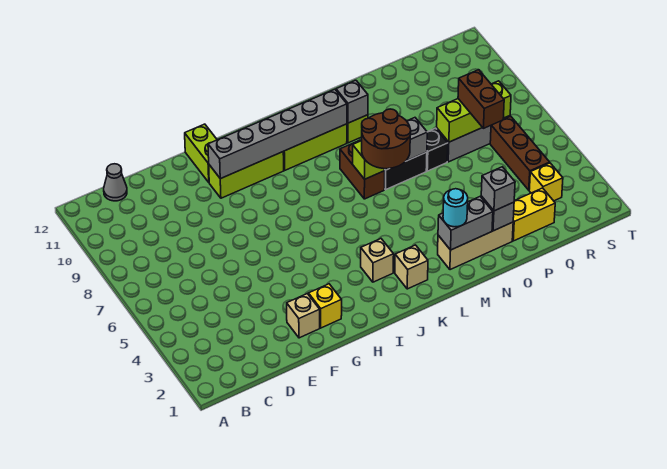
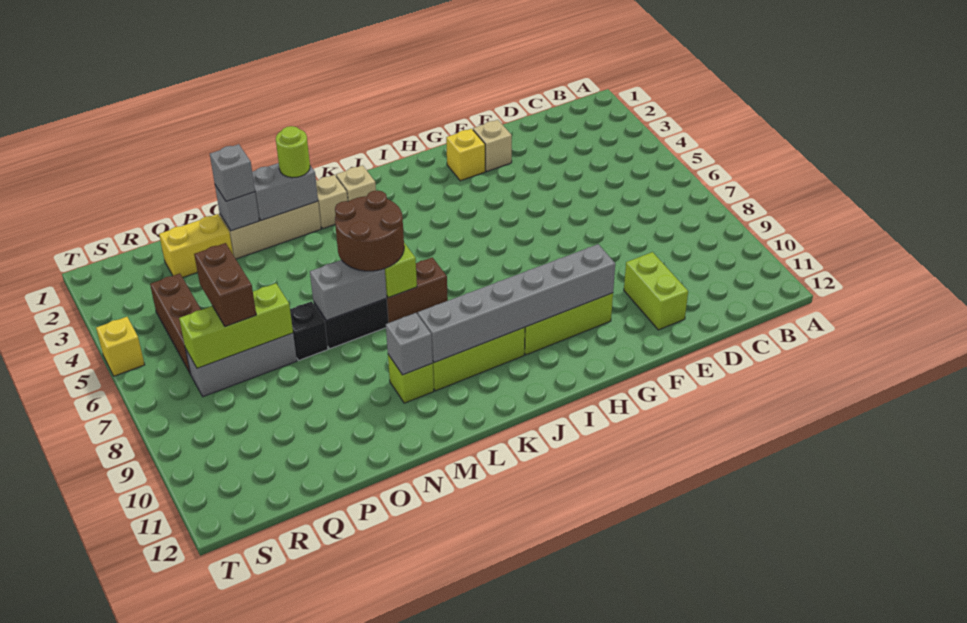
grey cone C12 level 1 -> none
lime brick G11:G12 level 1 -> lime brick E10:E11 level 1
tan brick J3 level 1 -> tan brick L2 level 1
brown brick L7:L8 level 1 -> brown brick K7:L7 level 1
cyan round brick M2 level 3 -> lime round brick M2 level 3
yellow brick R3 level 1 -> yellow brick T5 level 1

